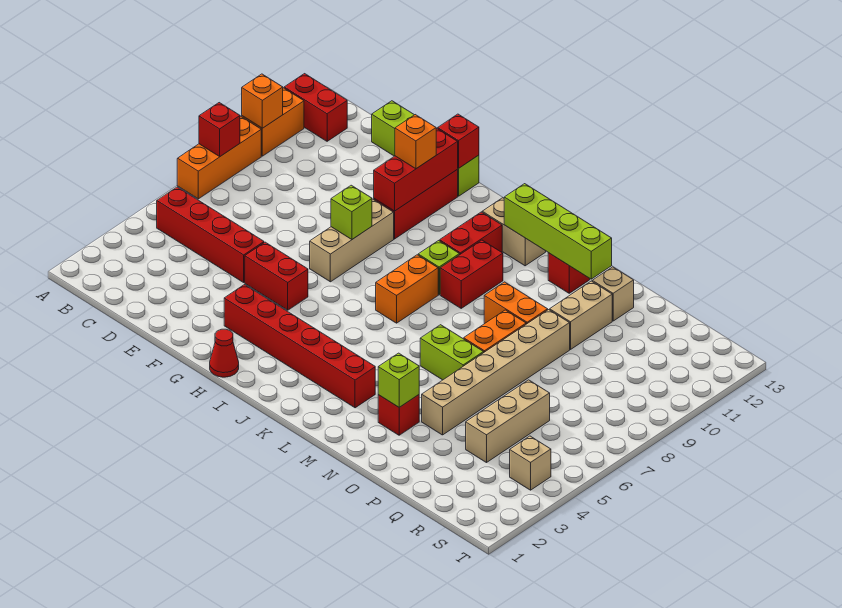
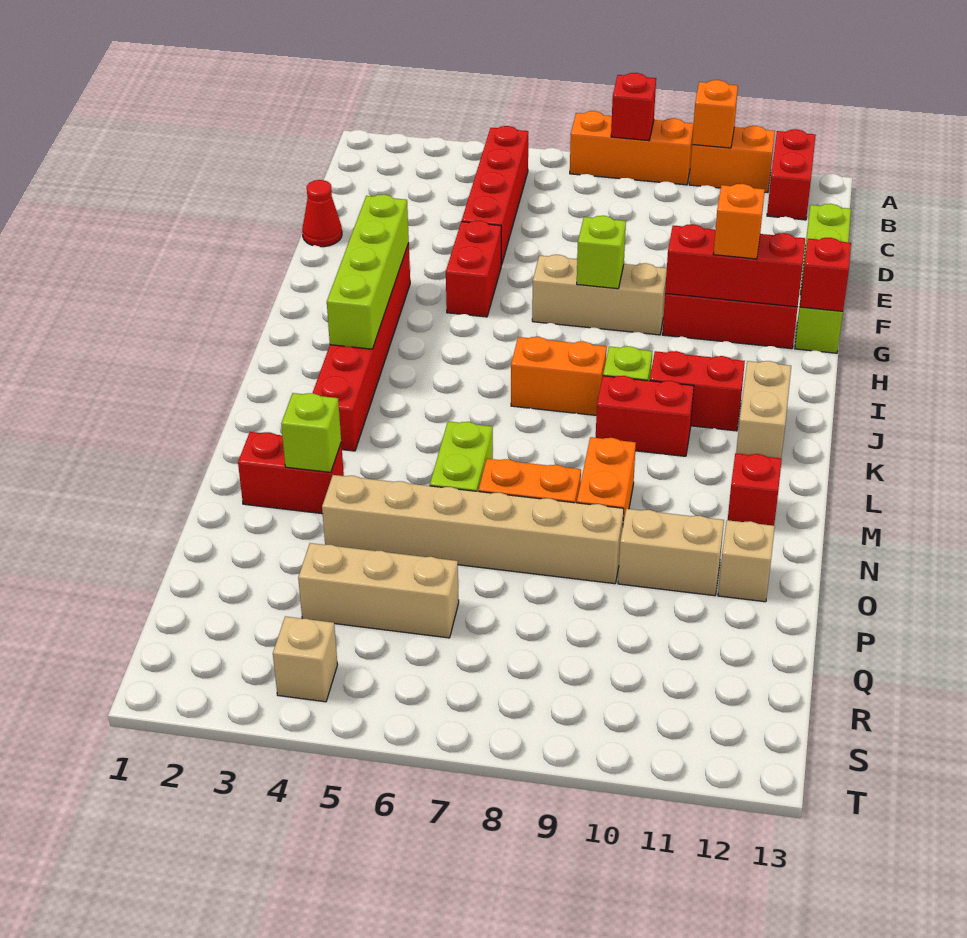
red cone H1 level 1 -> red cone E1 level 1
lime brick K12:N12 level 2 -> lime brick G3:J3 level 2
red brick N3 level 1 -> red brick N2:N3 level 1

